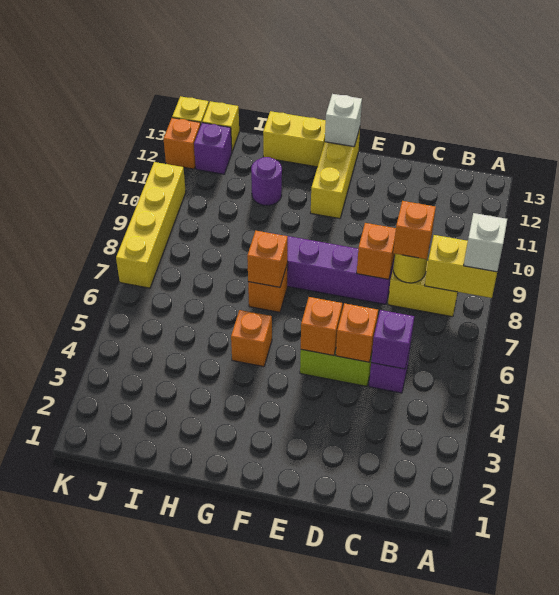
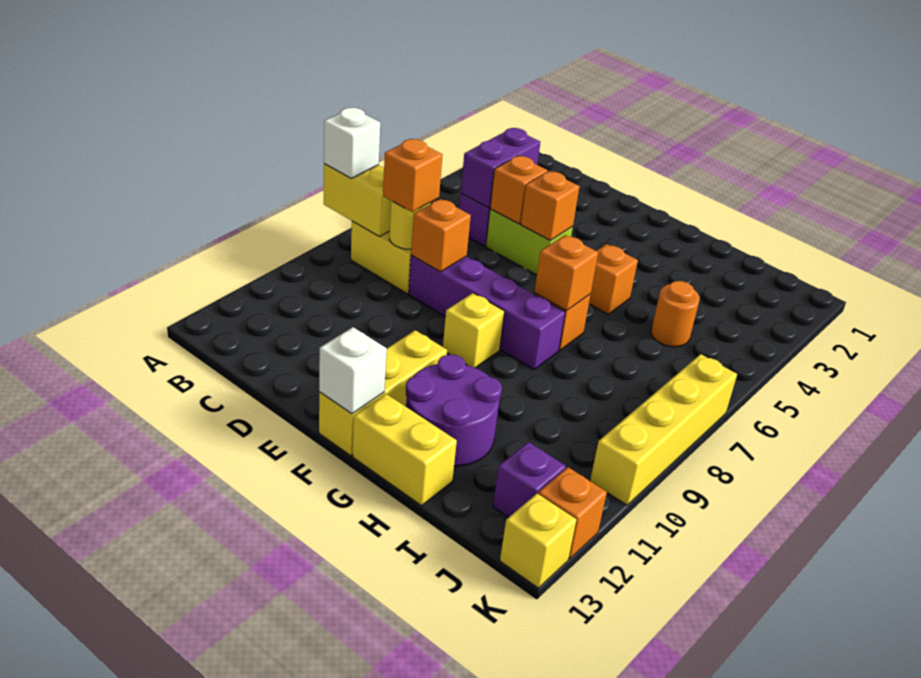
purple brick C5 level 2 -> purple brick C4:C5 level 2
purple round brick H11 level 1 -> purple round brick G11:H12 level 1
none -> orange round brick I5 level 1
yellow brick J13 level 1 -> yellow brick F9 level 1

